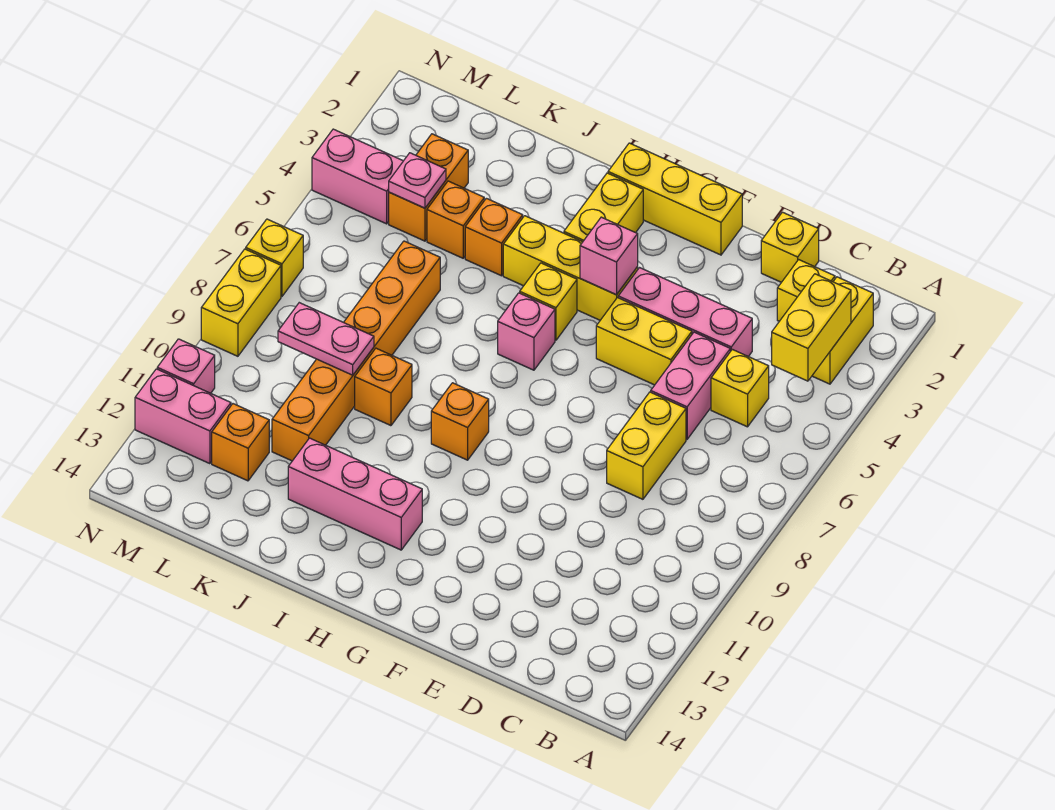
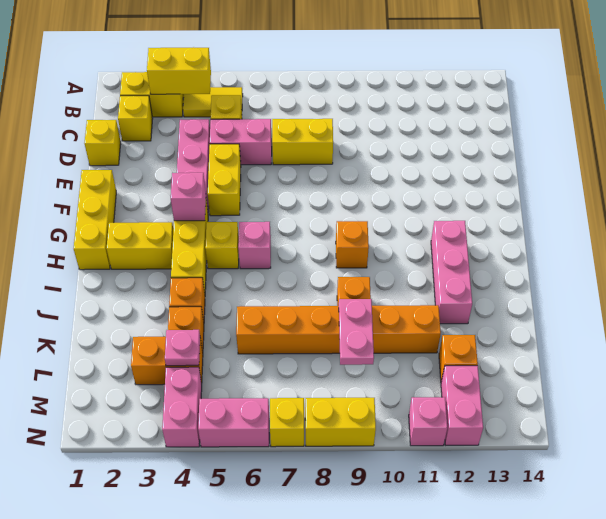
none -> yellow tile B4:B5 level 1
none -> pink brick N5:N6 level 1

